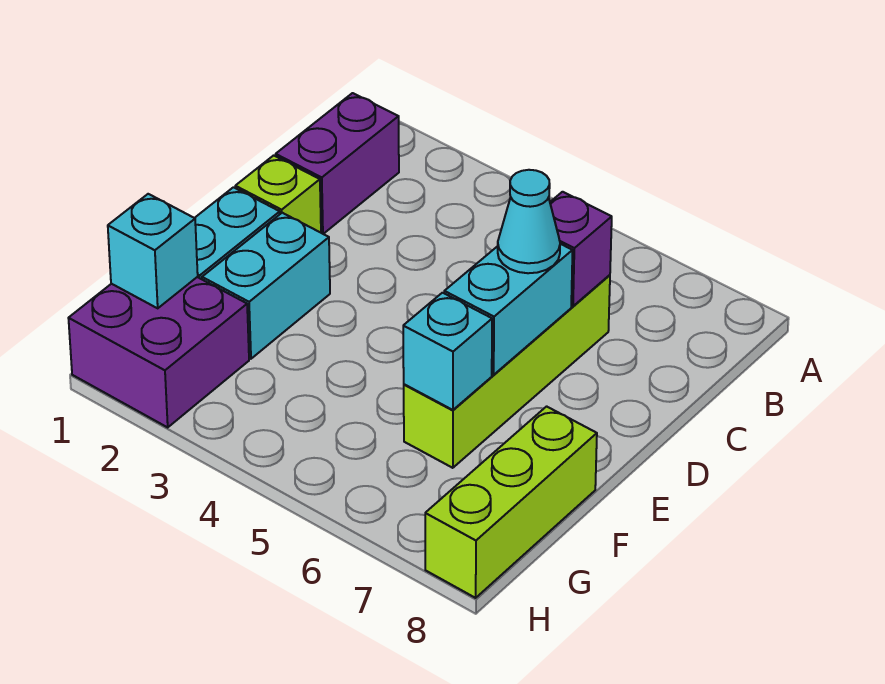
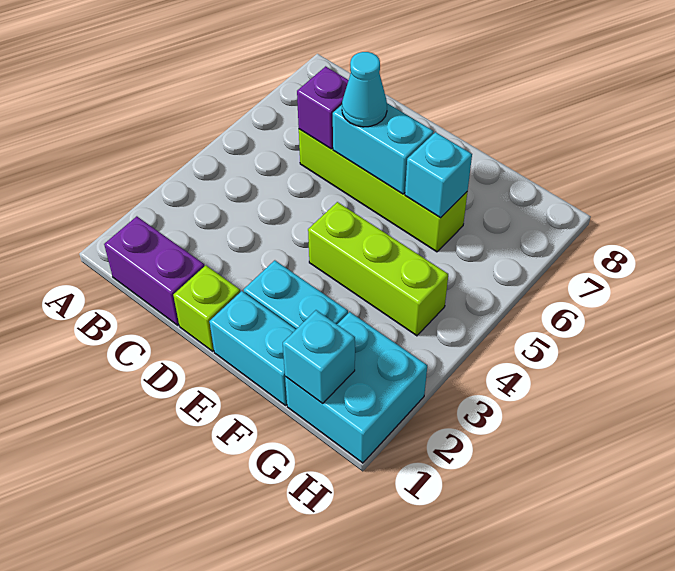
lime brick F8:H8 level 1 -> lime brick E4:G4 level 1
purple brick G1:H2 level 1 -> cyan brick G1:H2 level 1

